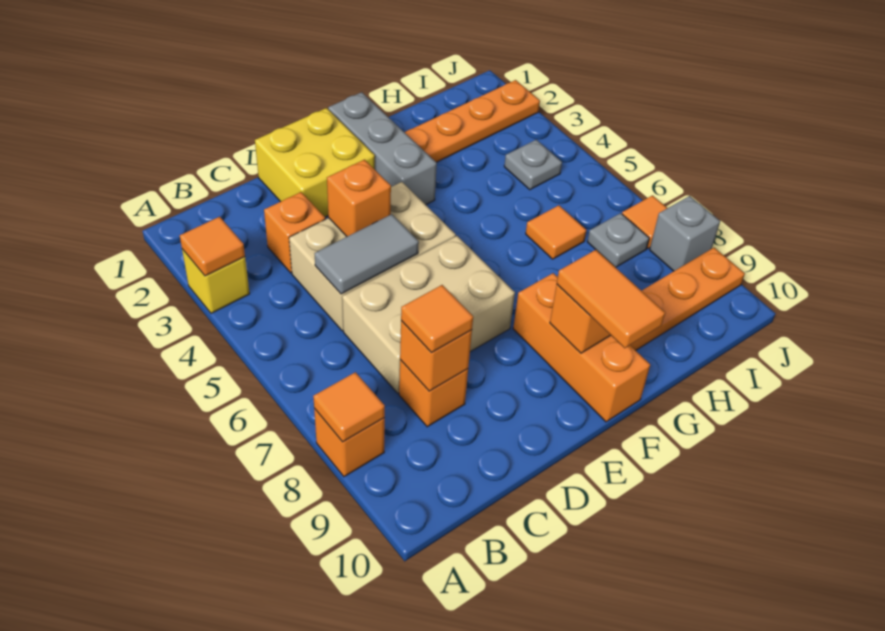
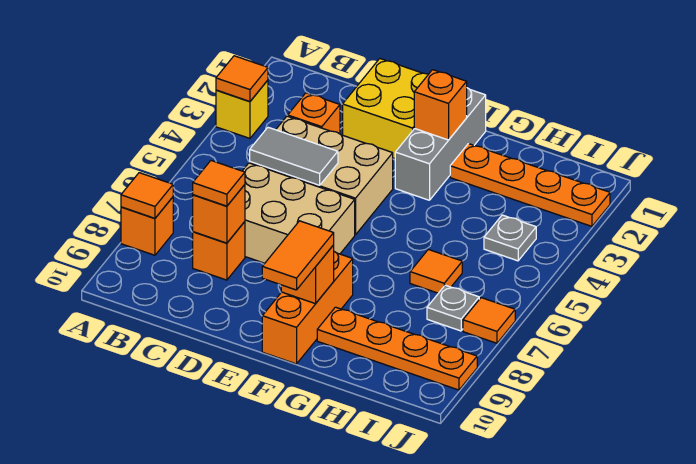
orange brick D4 level 2 -> orange brick F2 level 2
grey brick J8 level 1 -> none

